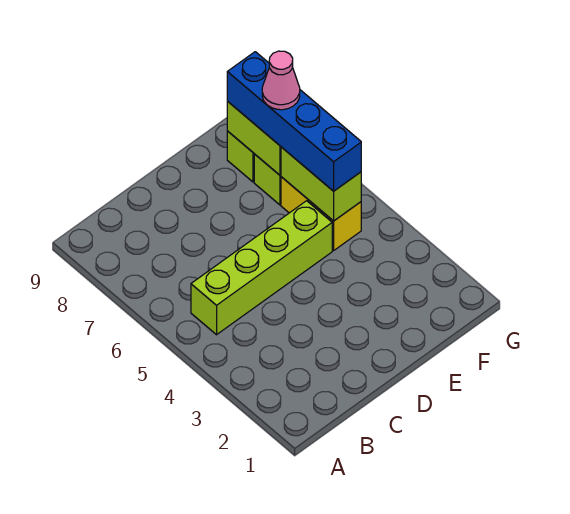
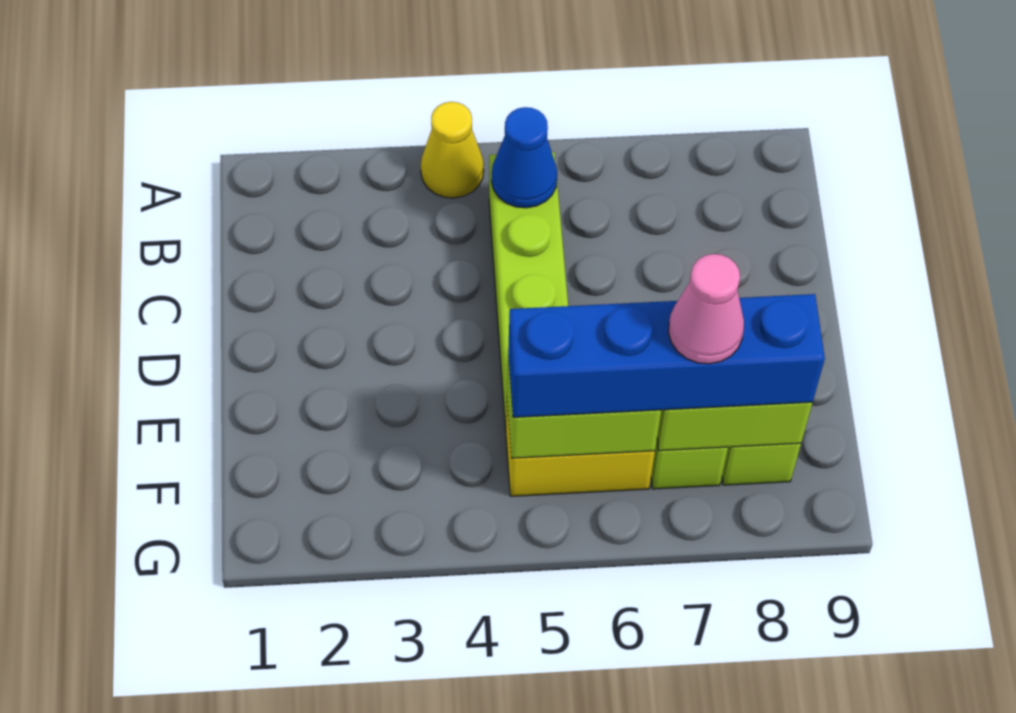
none -> yellow cone A4 level 1
none -> blue cone B5 level 2

